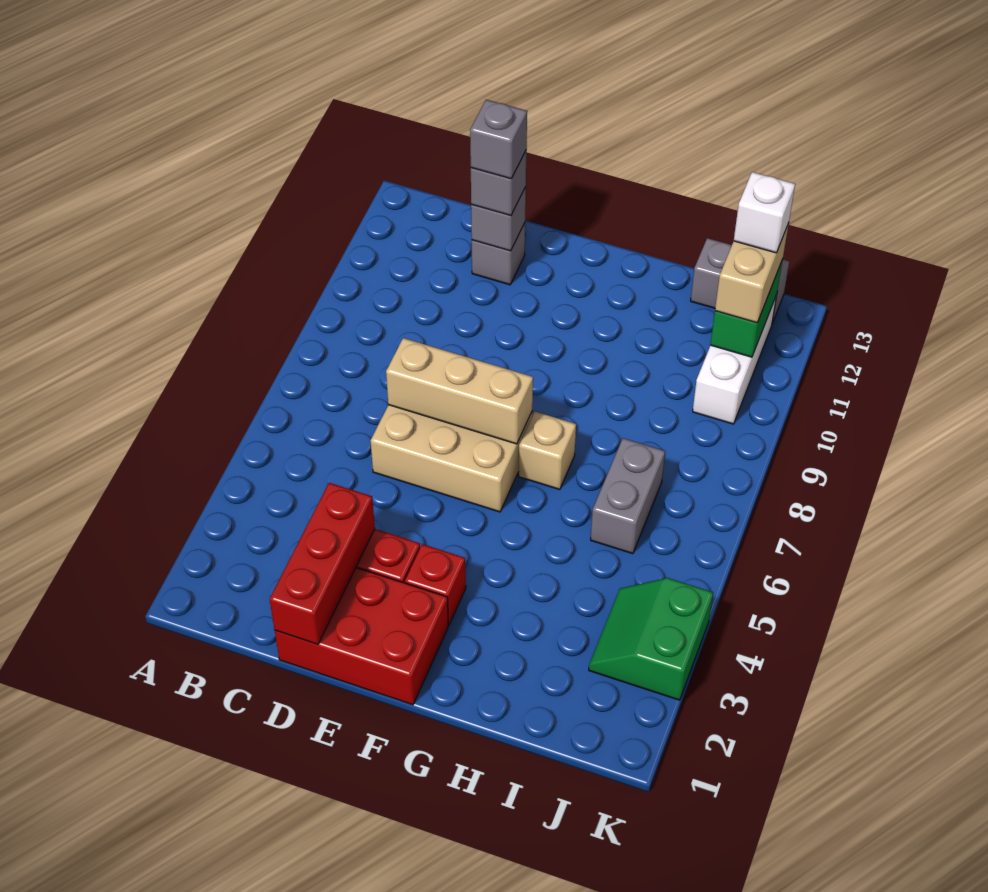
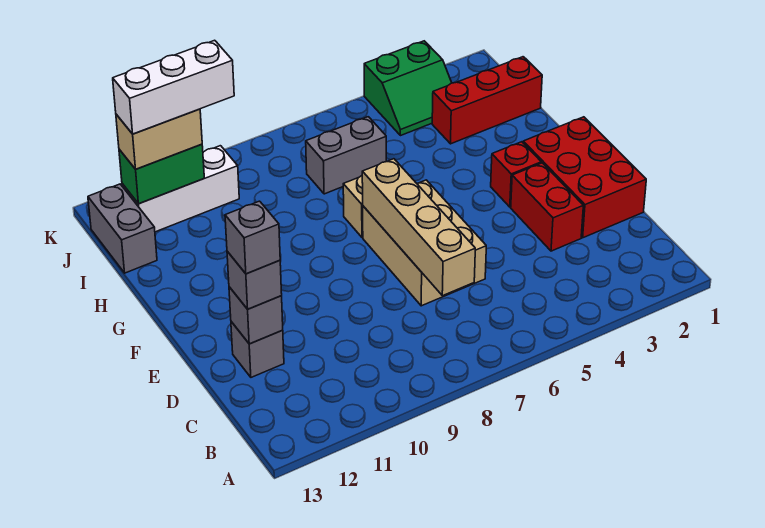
red brick D1:D3 level 2 -> red brick I1:I3 level 1
tan brick D7:F7 level 2 -> tan brick C7:F7 level 2
white brick J12 level 4 -> white brick J10:J12 level 4

